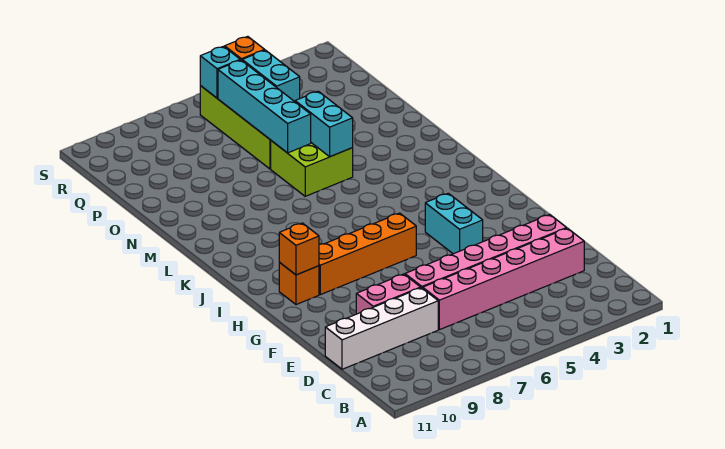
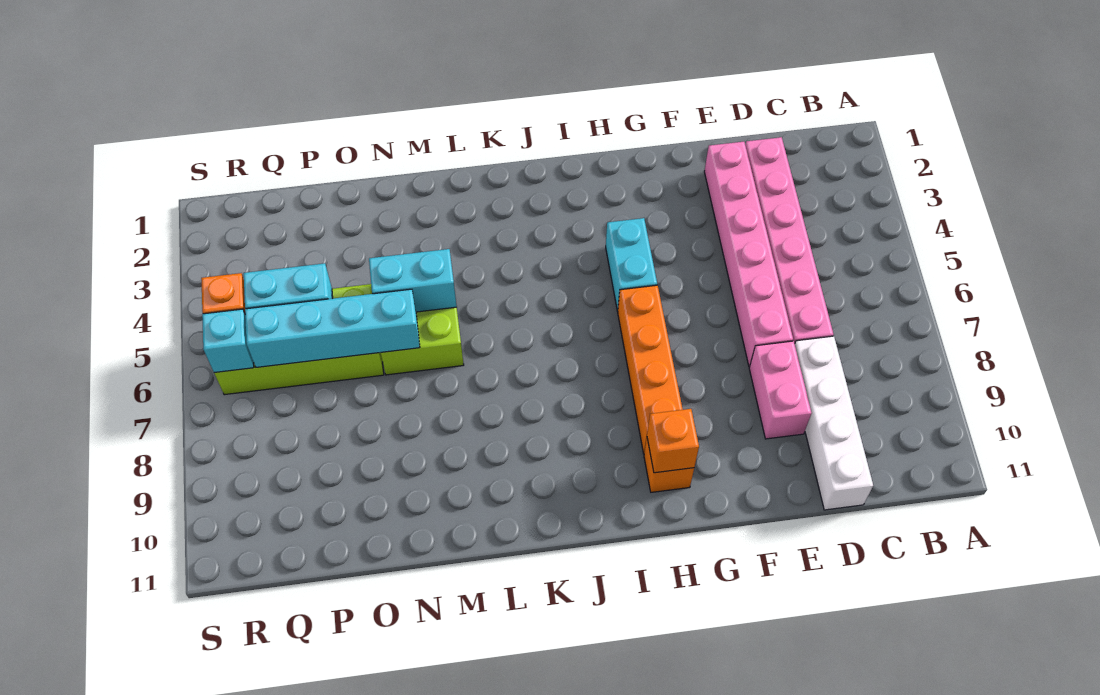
cyan brick G4:H4 level 1 -> cyan brick H4:H5 level 1

